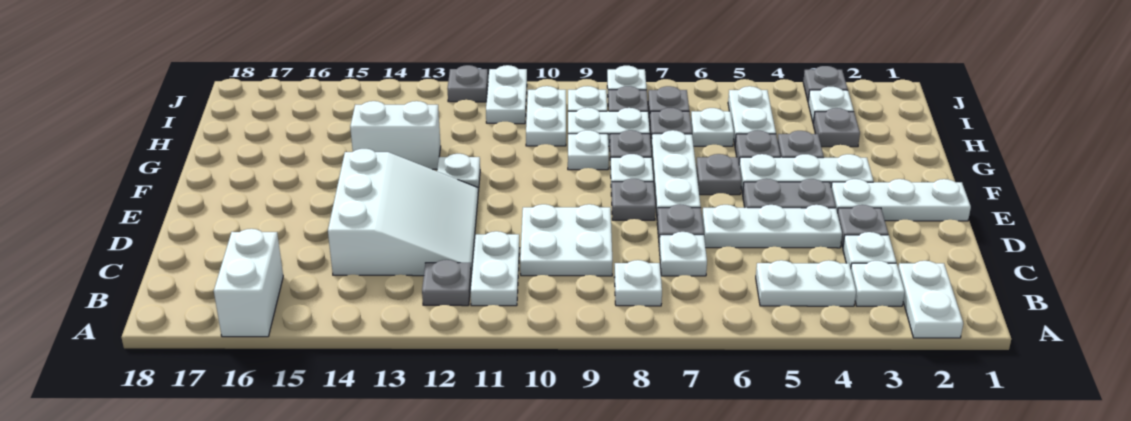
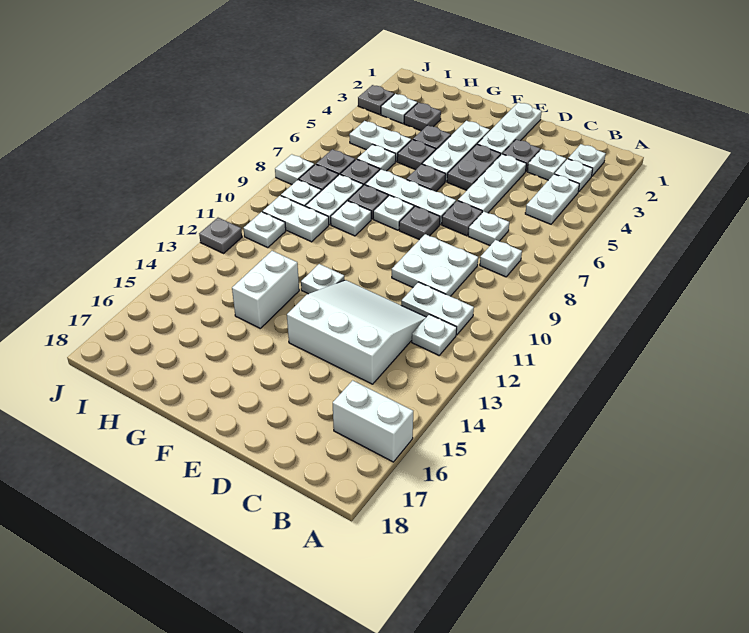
white plate A2:B2 level 1 -> white plate B2 level 1
grey plate B12 level 1 -> white plate B12 level 1
white plate I11:J11 level 1 -> white plate I11 level 1

